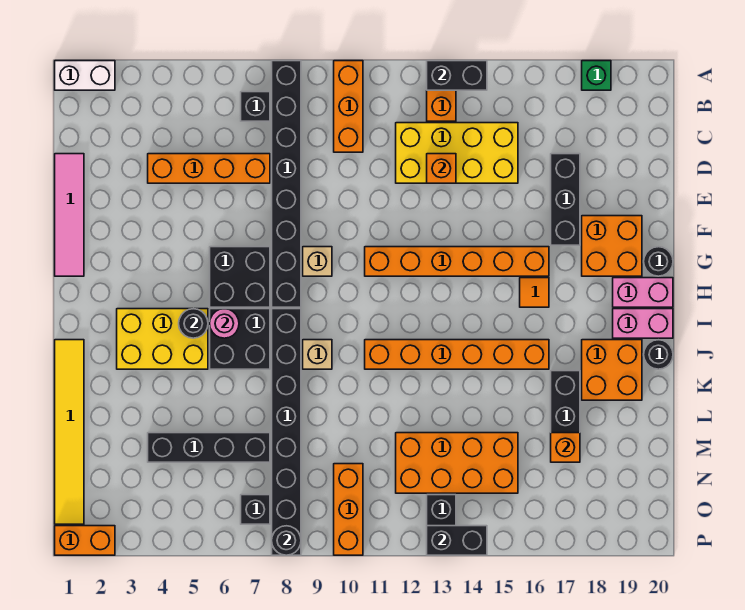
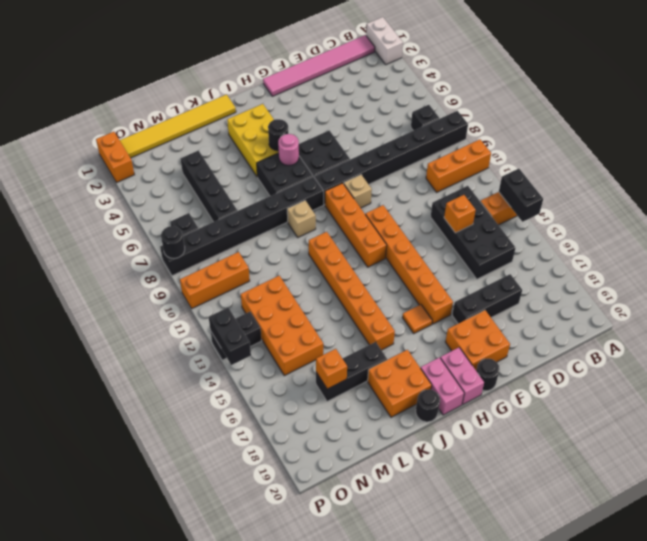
green brick A18 level 1 -> none
yellow brick C12:D15 level 1 -> black brick C12:D15 level 1
pink tile D1:G1 level 1 -> pink tile B1:G1 level 1
orange brick D4:D7 level 1 -> orange brick H9:H12 level 1

